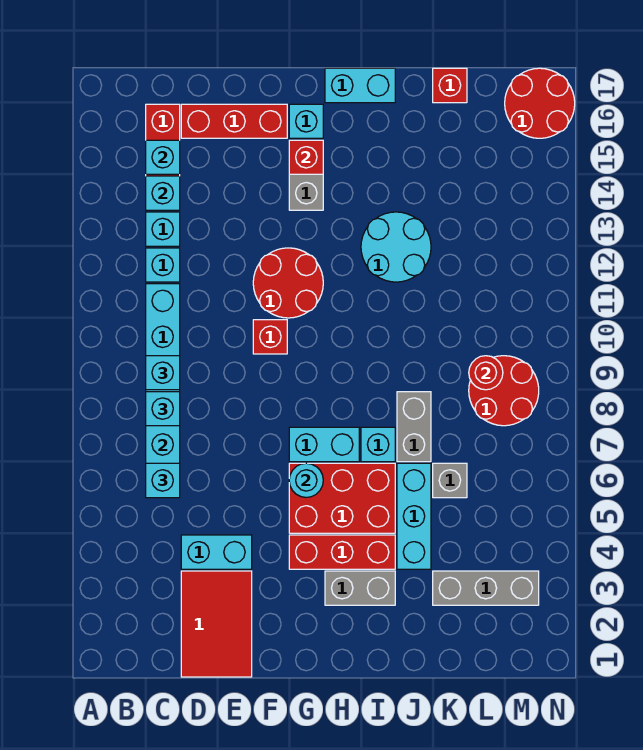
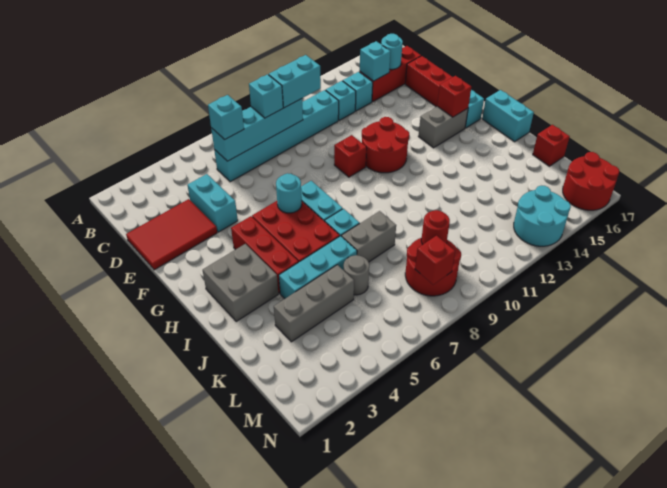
cyan brick C9 level 3 -> cyan brick C9:C10 level 3
cyan brick C15 level 2 -> cyan round brick C15 level 2
grey brick H3:I3 level 1 -> grey brick H2:I3 level 1
cyan round brick I12:J13 level 1 -> cyan round brick M13:N14 level 1
grey brick K3:M3 level 1 -> grey brick K3:K5 level 1
grey brick K6 level 1 -> grey round brick K6 level 1
none -> red brick M8 level 2

